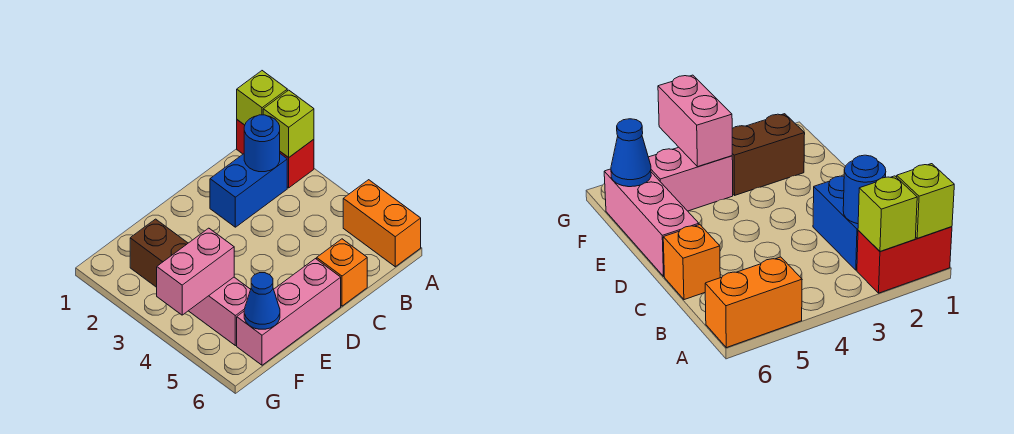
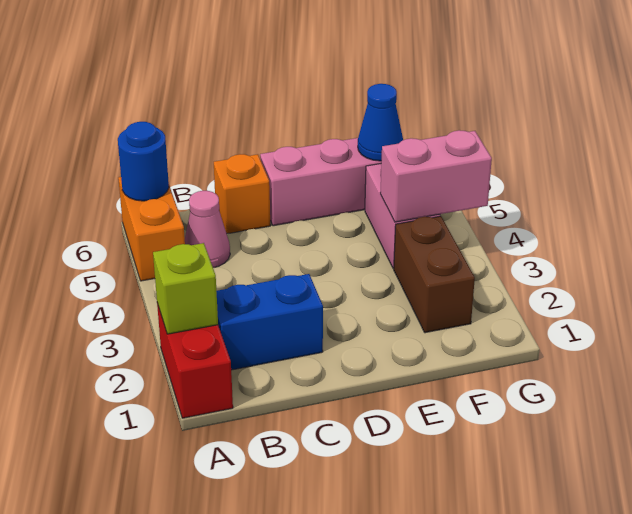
lime brick A1 level 2 -> none
blue round brick B2 level 2 -> blue round brick A6 level 2
none -> pink cone B5 level 1

